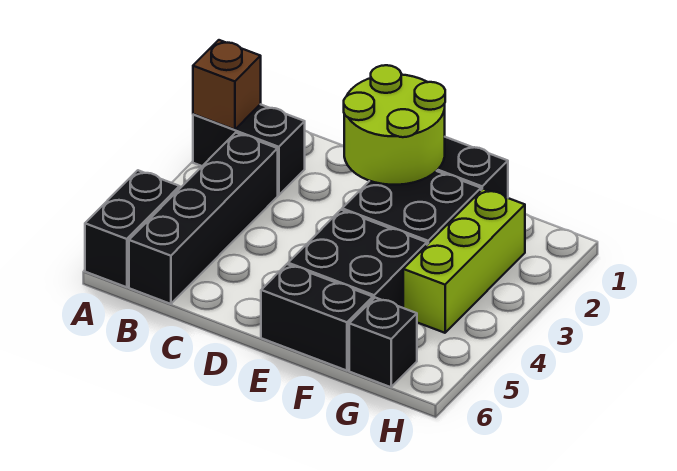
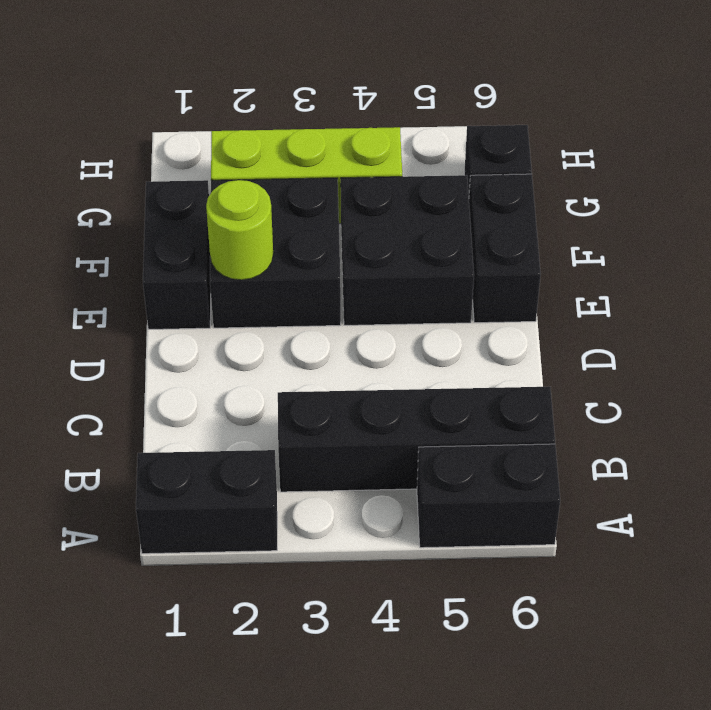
black brick A2:B2 level 1 -> black brick A1:A2 level 1
brown brick A2 level 2 -> none
lime round brick D1:E2 level 2 -> lime round brick E2 level 2

